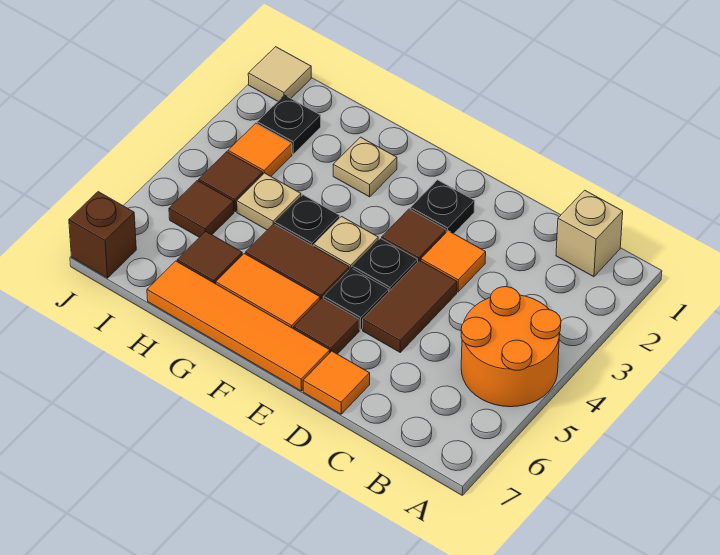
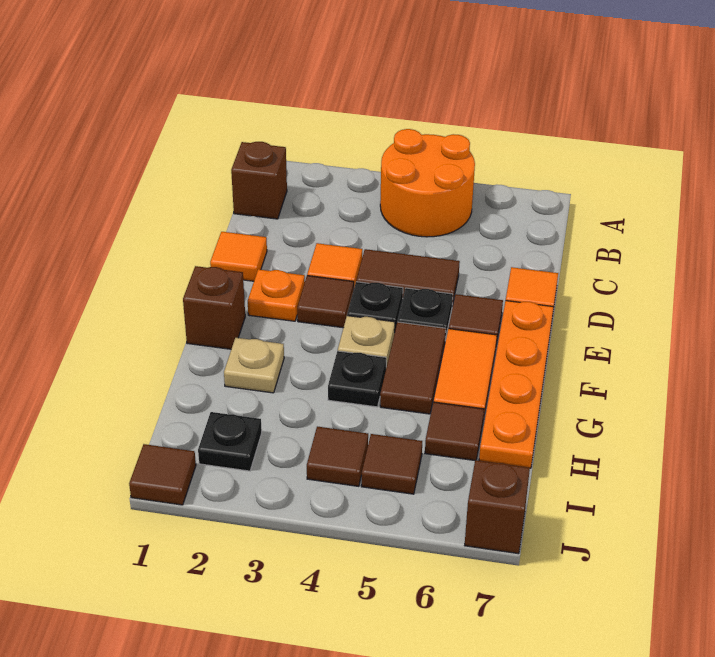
tan brick B1 level 1 -> brown brick B1 level 1
black plate E2 level 1 -> orange plate E2 level 1
orange tile E7:H7 level 1 -> orange plate E7:H7 level 1
none -> brown brick F1 level 1
tan plate H4 level 1 -> none
orange tile I3 level 1 -> orange tile D1 level 1
tan tile J1 level 1 -> brown tile J1 level 1

